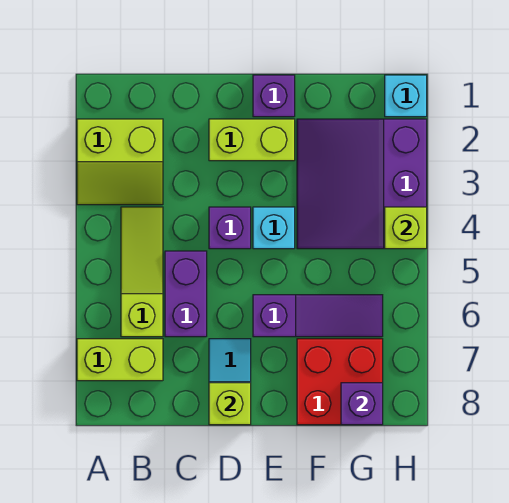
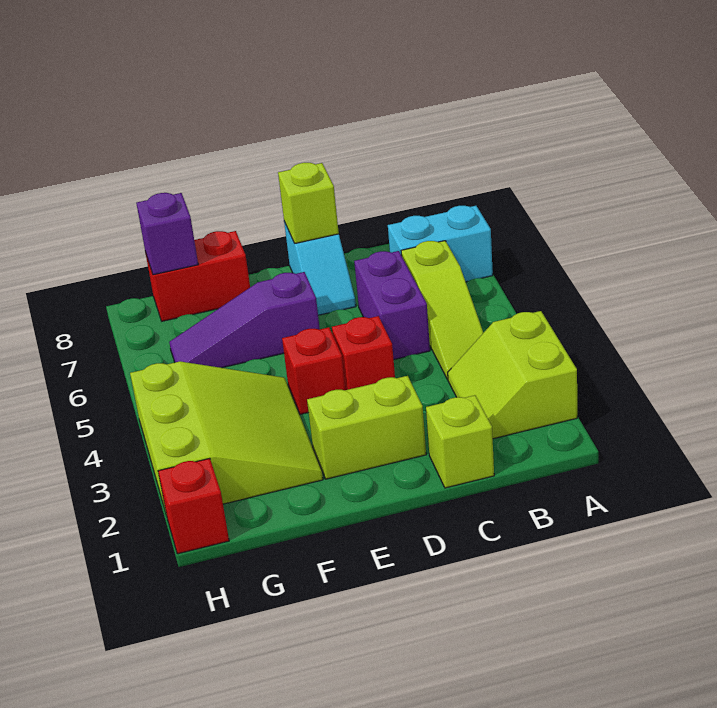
lime slope A2:B3 level 1 top 2 -> lime slope A2:B3 level 1 top A
lime brick A7:B7 level 1 -> cyan brick A7:B7 level 1
purple brick D4 level 1 -> red brick D4 level 1
purple brick E1 level 1 -> none
cyan brick E4 level 1 -> red brick E4 level 1
purple slope F2:H4 level 1 top H -> lime slope F2:H4 level 1 top H
red brick F7:G8 level 1 -> red brick F8:G8 level 1
cyan brick H1 level 1 -> red brick H1 level 1
lime brick H4 level 2 -> lime brick C1 level 1

